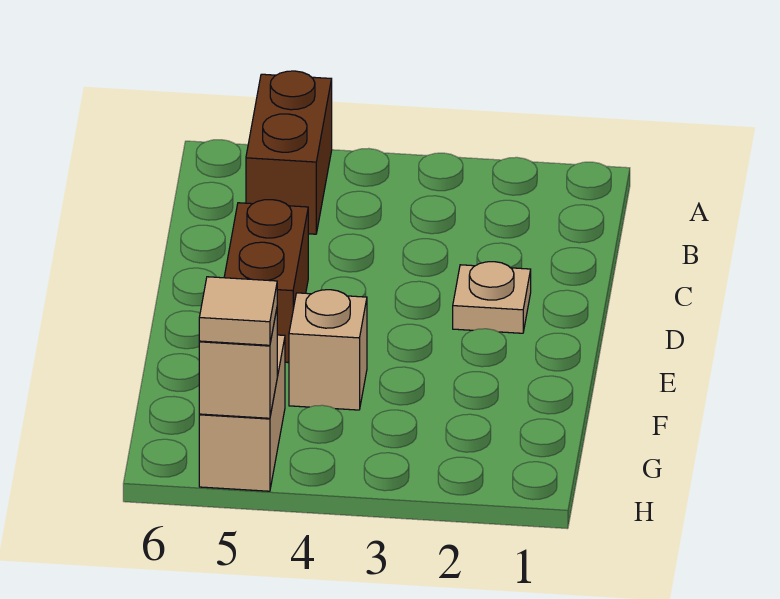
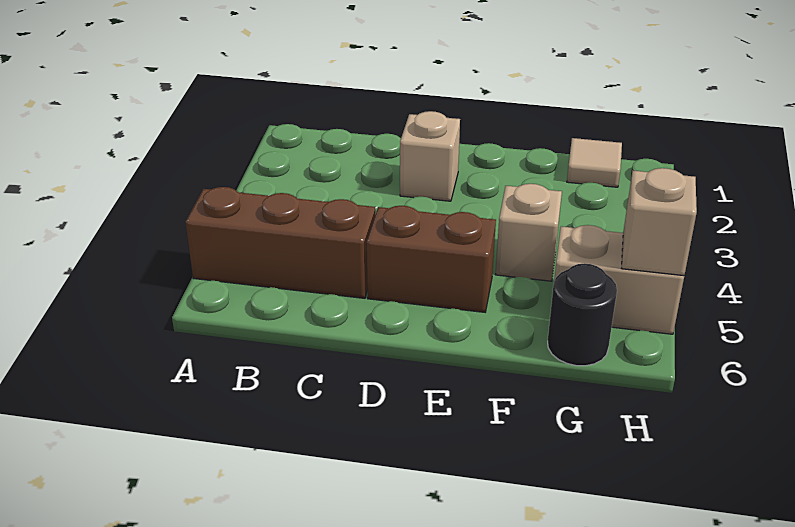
brown brick A5:B5 level 1 -> brown brick A5:C5 level 1
tan plate D2 level 1 -> tan brick D2 level 1
none -> black round brick G6 level 1
tan tile H5 level 3 -> tan tile G1 level 1

